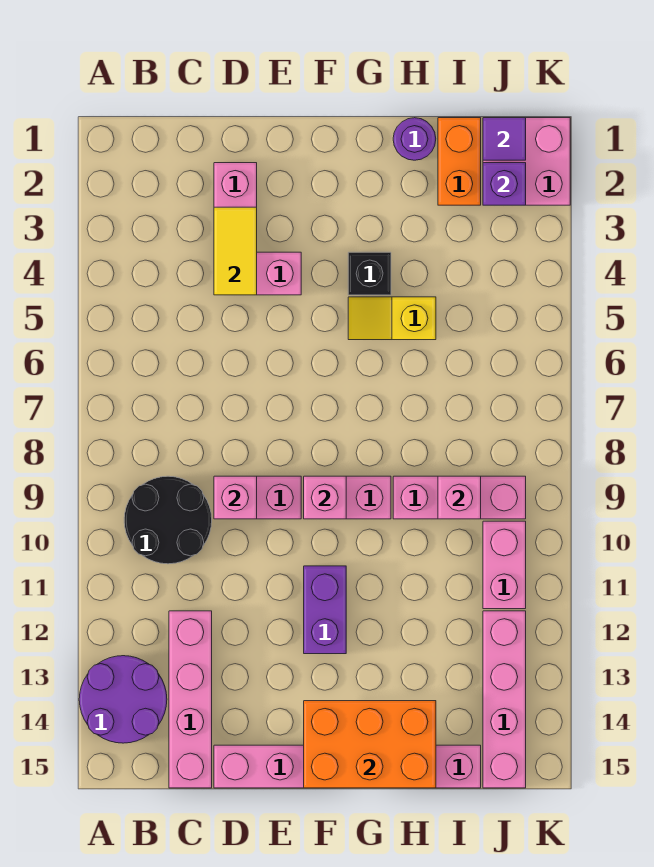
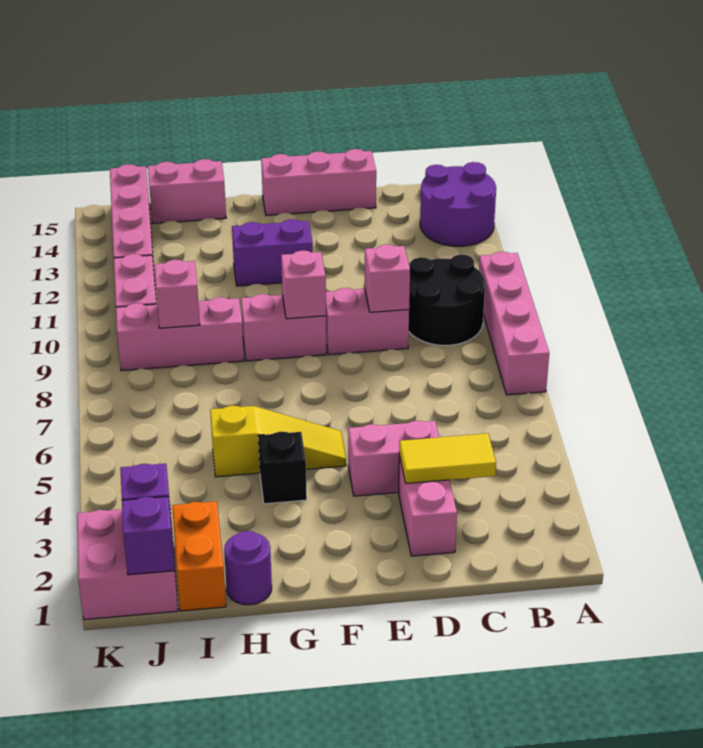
pink brick C12:C15 level 1 -> pink brick A7:A10 level 1
yellow tile D3:D4 level 2 -> yellow tile C3:D3 level 2
purple brick F11:F12 level 1 -> purple brick F12:G12 level 1
orange brick F14:H15 level 2 -> none
yellow slope G5:H5 level 1 top H -> yellow slope F5:H5 level 1 top H
purple tile J1 level 2 -> purple brick J1 level 2

